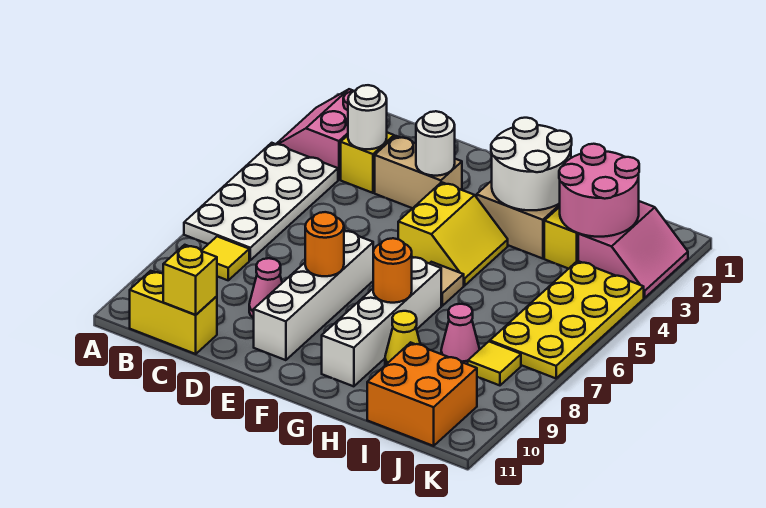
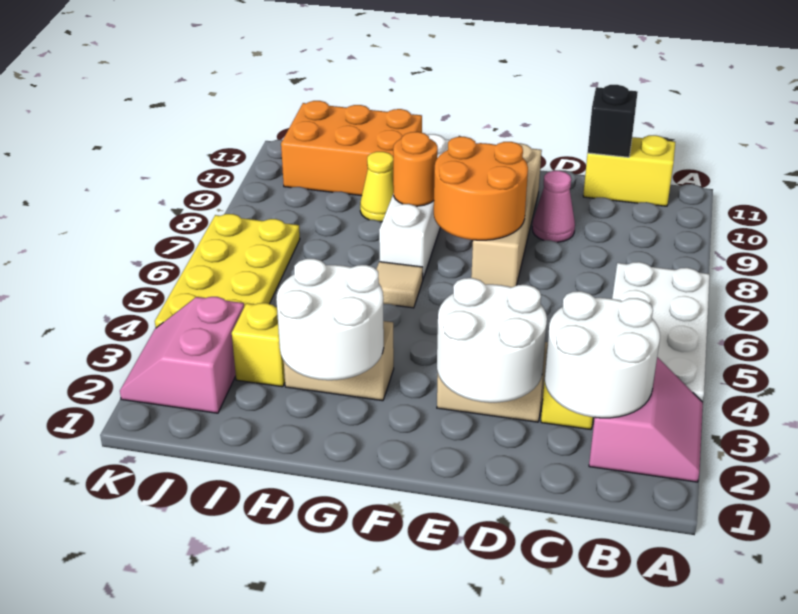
yellow tile B8 level 1 -> none
white round brick C3 level 2 -> white round brick B2:C3 level 2
yellow brick C11 level 2 -> black brick C11 level 2
white round brick E3 level 2 -> white round brick D2:E3 level 2
white brick E7:E10 level 1 -> tan brick E7:E10 level 1
orange round brick E8 level 2 -> orange round brick E7:F8 level 2
yellow slope F4:G5 level 1 top F -> none
pink round brick I2:J3 level 2 -> none
pink cone I8 level 1 -> none
orange brick I10:J11 level 1 -> orange brick H10:J11 level 1
yellow tile J8 level 1 -> none

